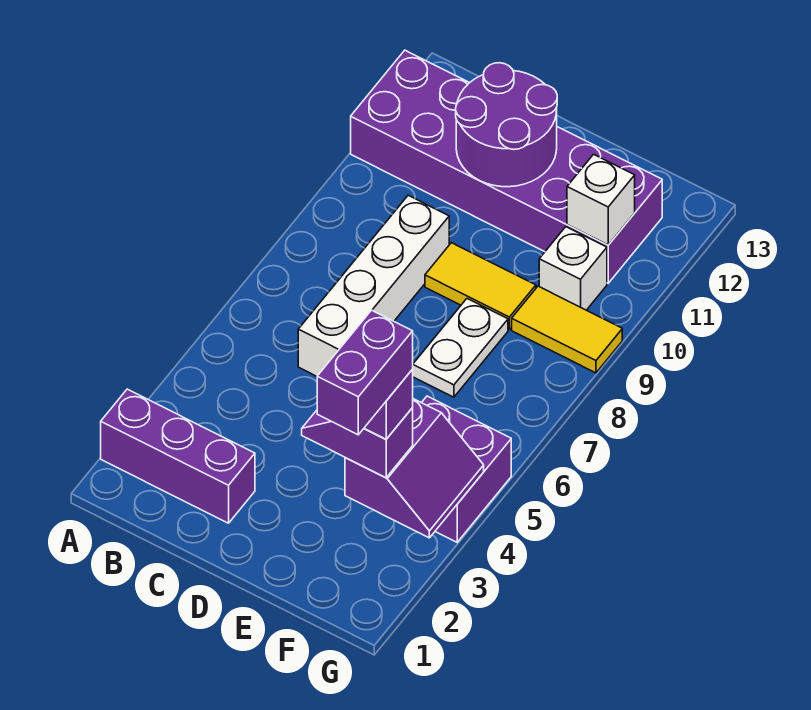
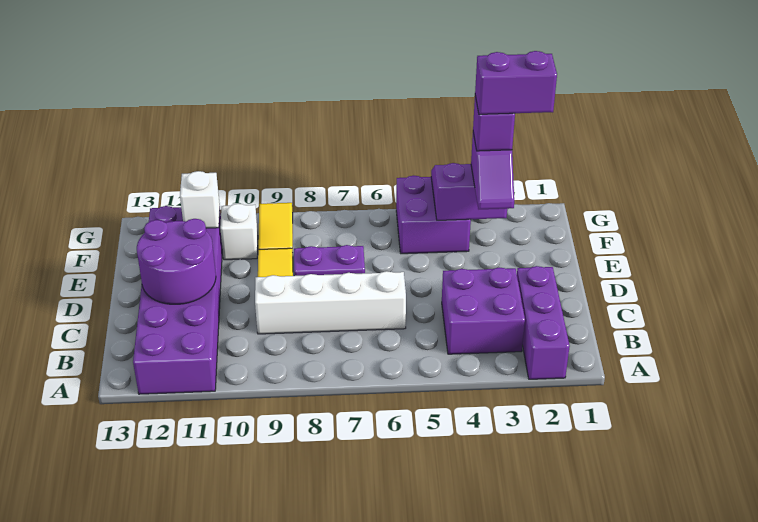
none -> purple brick B3:C4 level 1
white plate E7:E8 level 1 -> purple plate E7:E8 level 1

